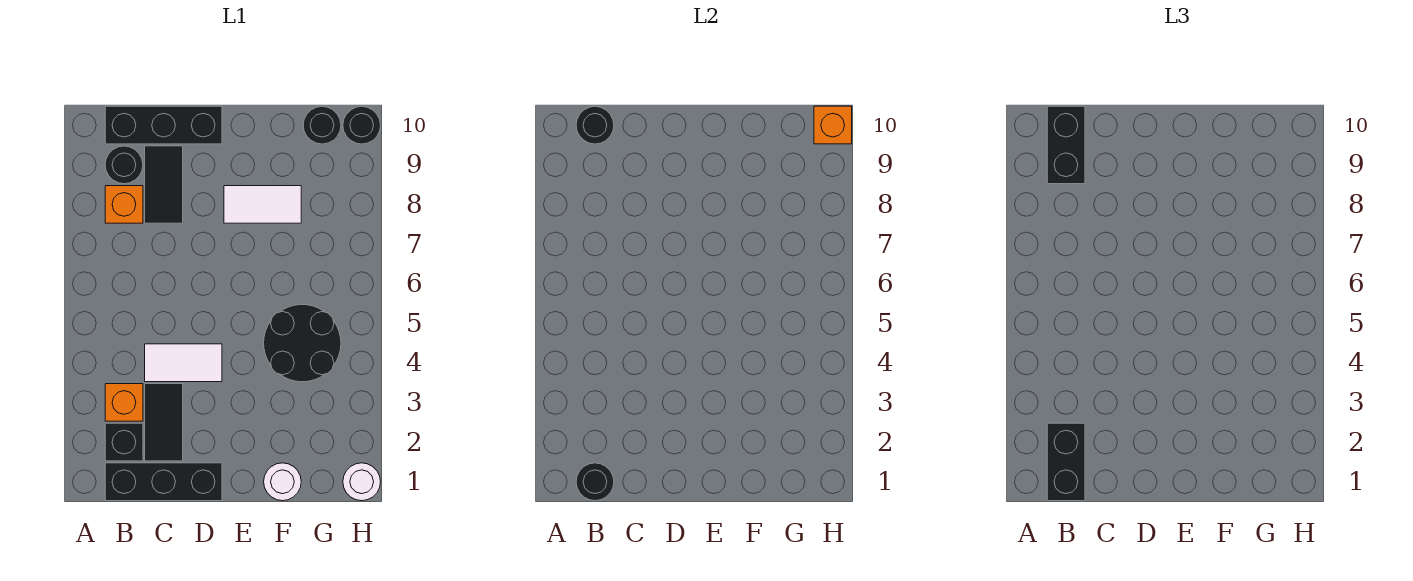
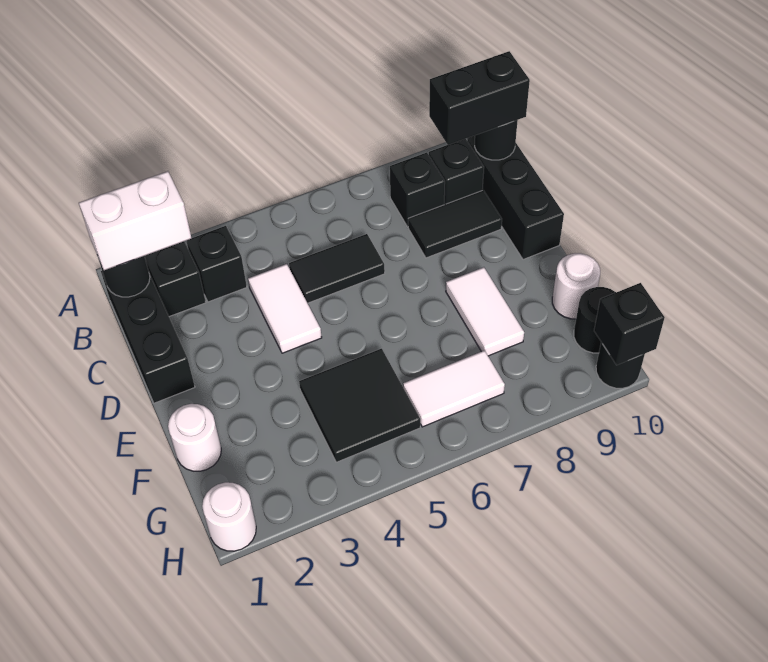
black brick B1:B2 level 3 -> white brick B1:B2 level 3
orange brick B3 level 1 -> black brick B3 level 1
orange brick B8 level 1 -> black brick B8 level 1
black round brick B9 level 1 -> black brick B9 level 1
black tile C2:C3 level 1 -> black tile C5:C6 level 1
black round brick F4:G5 level 1 -> black tile F4:G5 level 1
none -> white round brick F10 level 1
none -> white tile G6:G7 level 1
orange brick H10 level 2 -> black brick H10 level 2

